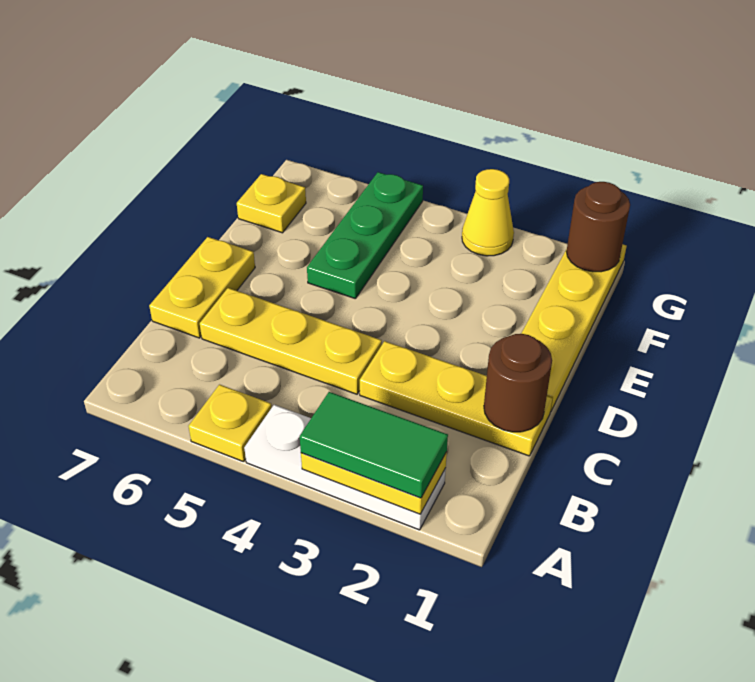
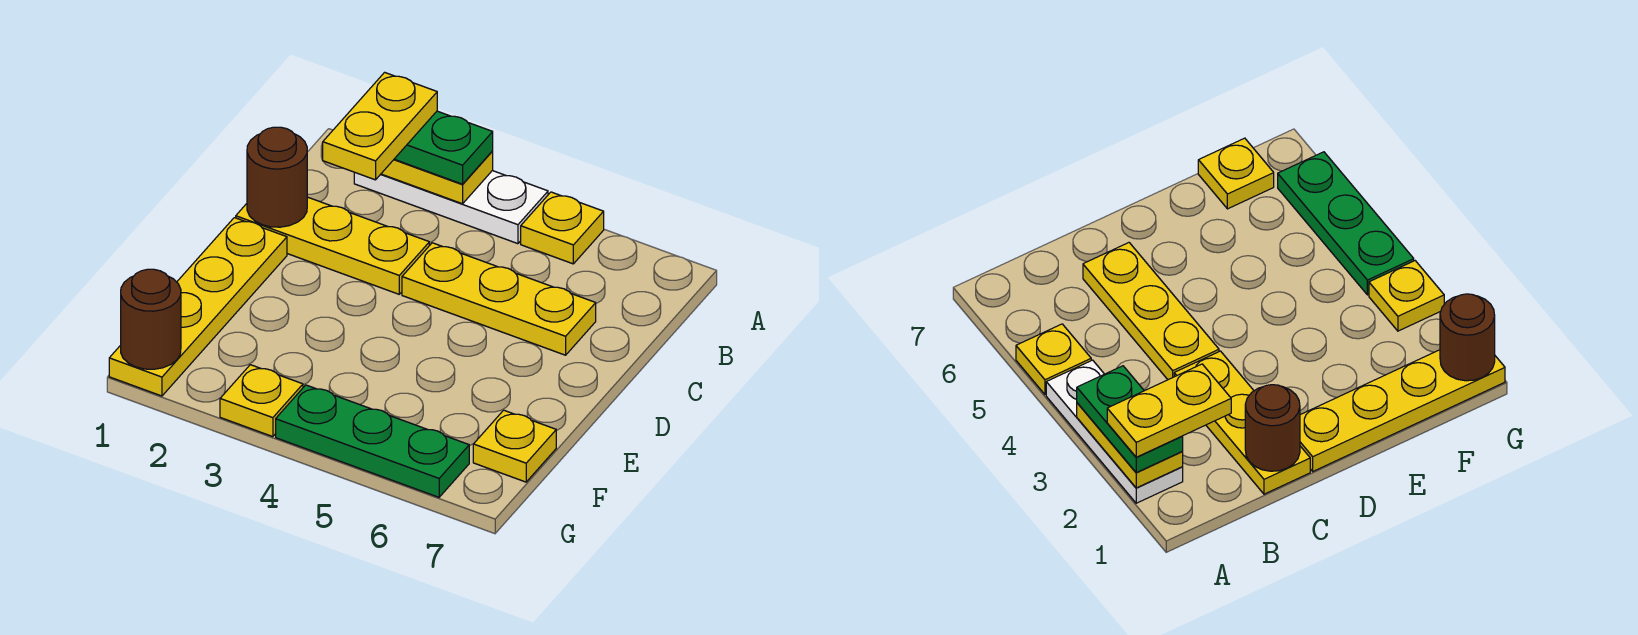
green tile A2:A3 level 3 -> green plate A2:A3 level 3
yellow plate C7:D7 level 1 -> yellow plate A2:B2 level 4
green plate E5:G5 level 1 -> green plate G4:G6 level 1
yellow cone G3 level 1 -> yellow plate G3 level 1

